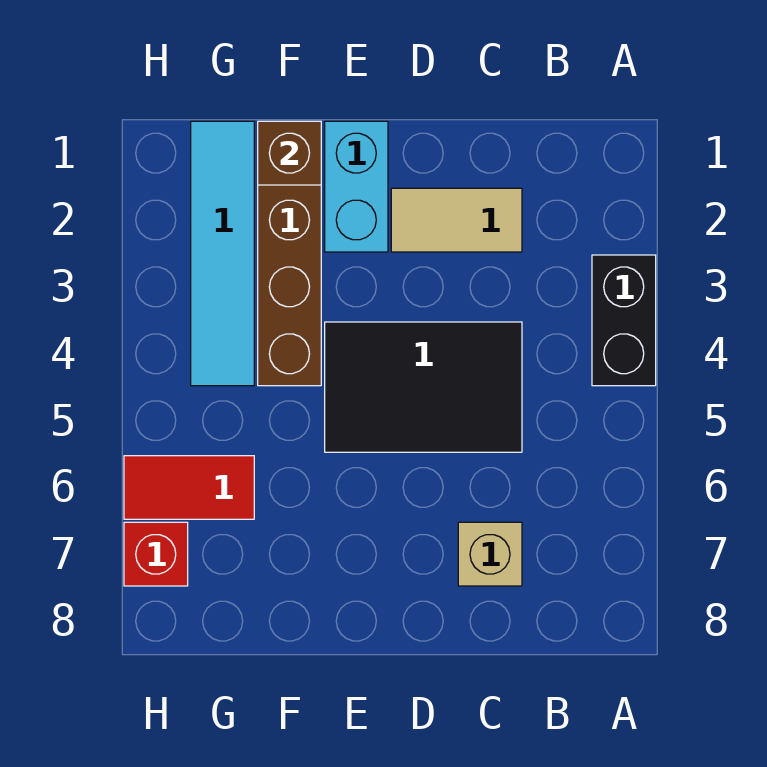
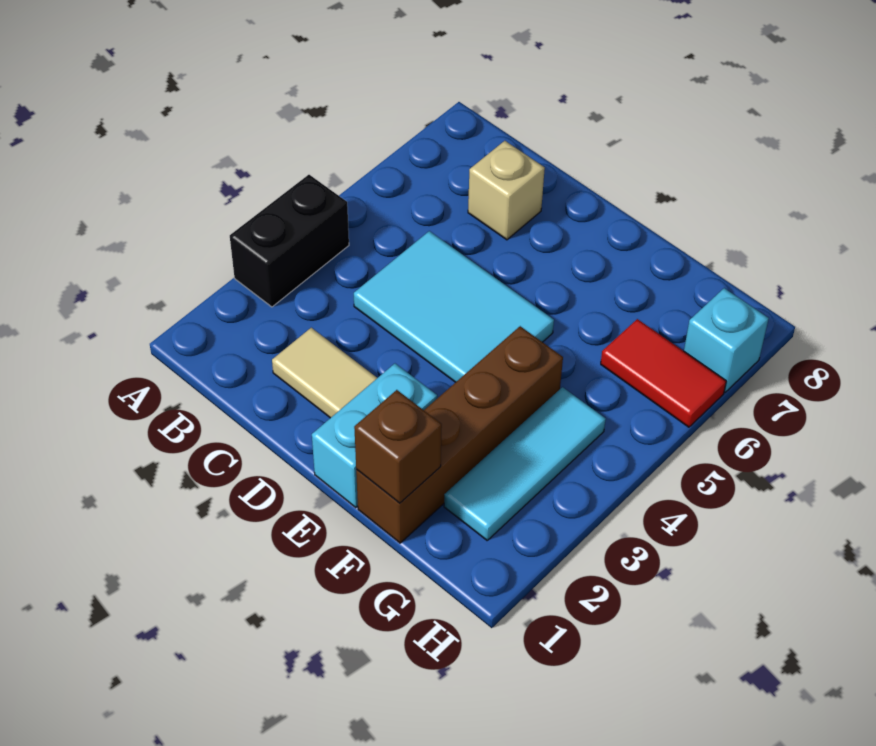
black tile C4:E5 level 1 -> cyan tile C4:E5 level 1
cyan tile G1:G4 level 1 -> cyan tile G2:G4 level 1
red brick H7 level 1 -> cyan brick H7 level 1

